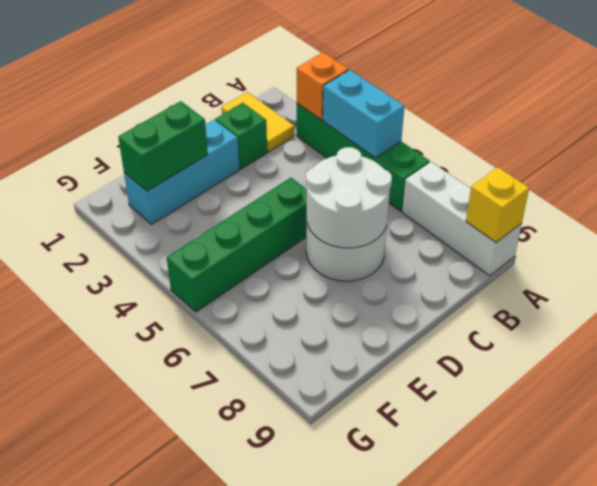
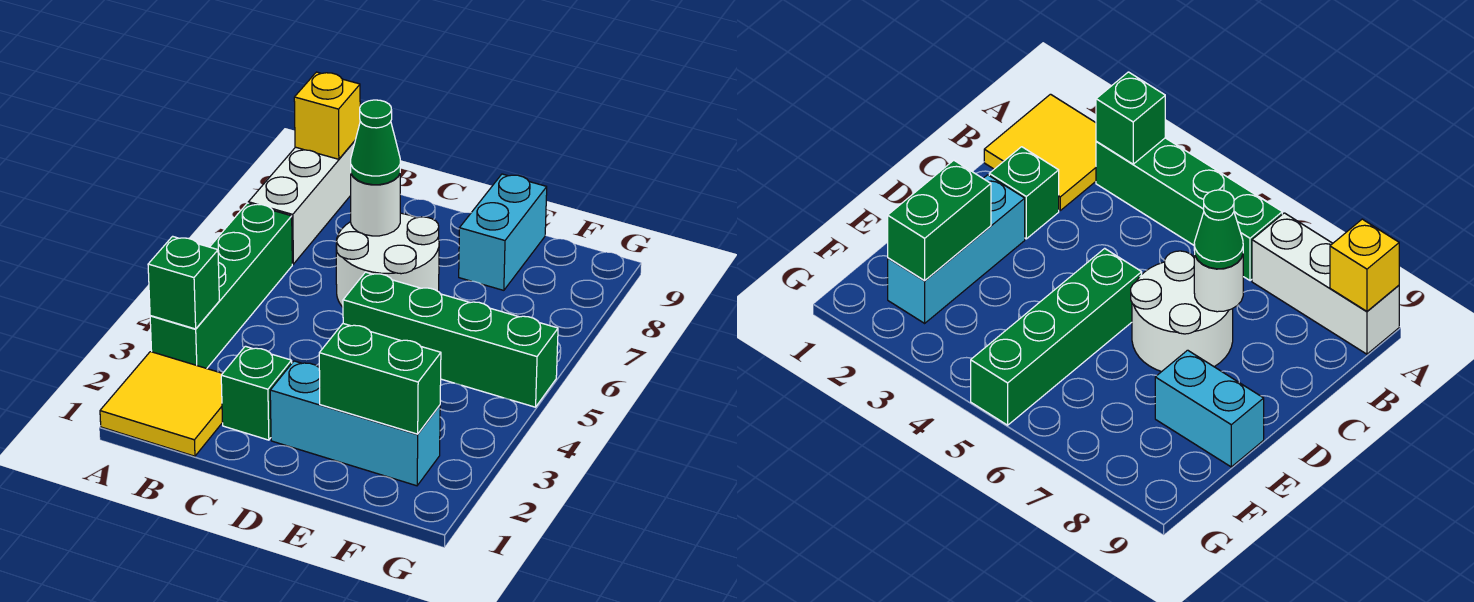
orange brick A3 level 2 -> green brick A3 level 2
cyan brick A4:A5 level 2 -> cyan brick E8:E9 level 1
yellow tile B1:B2 level 1 -> yellow tile A1:B2 level 1
white round brick C6:D7 level 2 -> white round brick C7 level 2
none -> green cone C7 level 3

